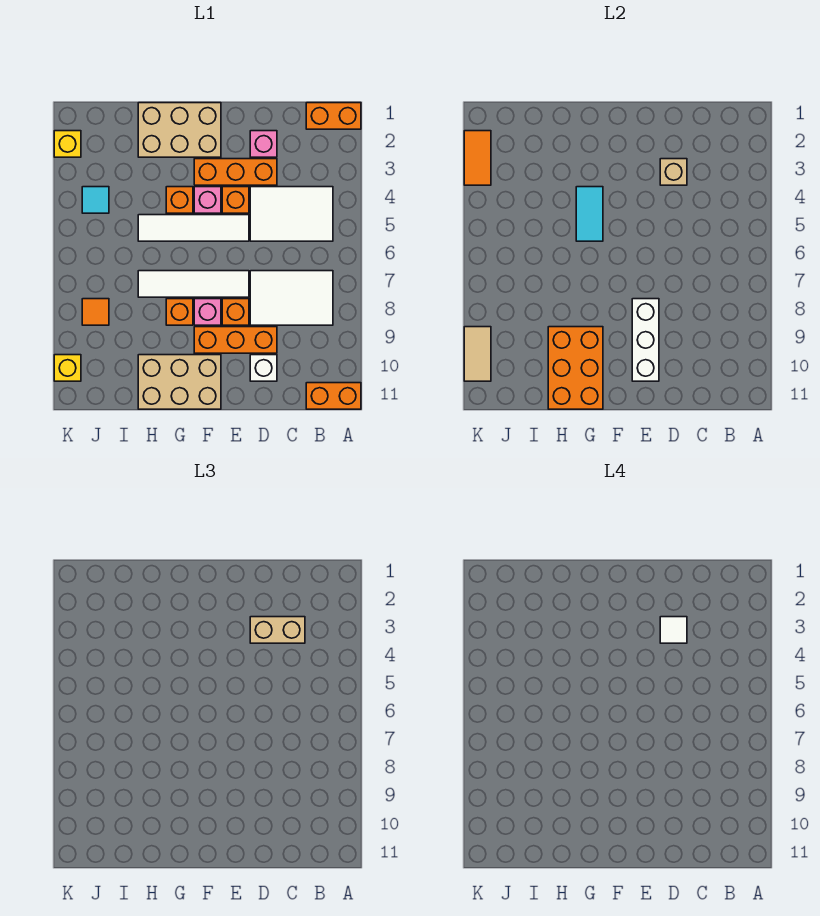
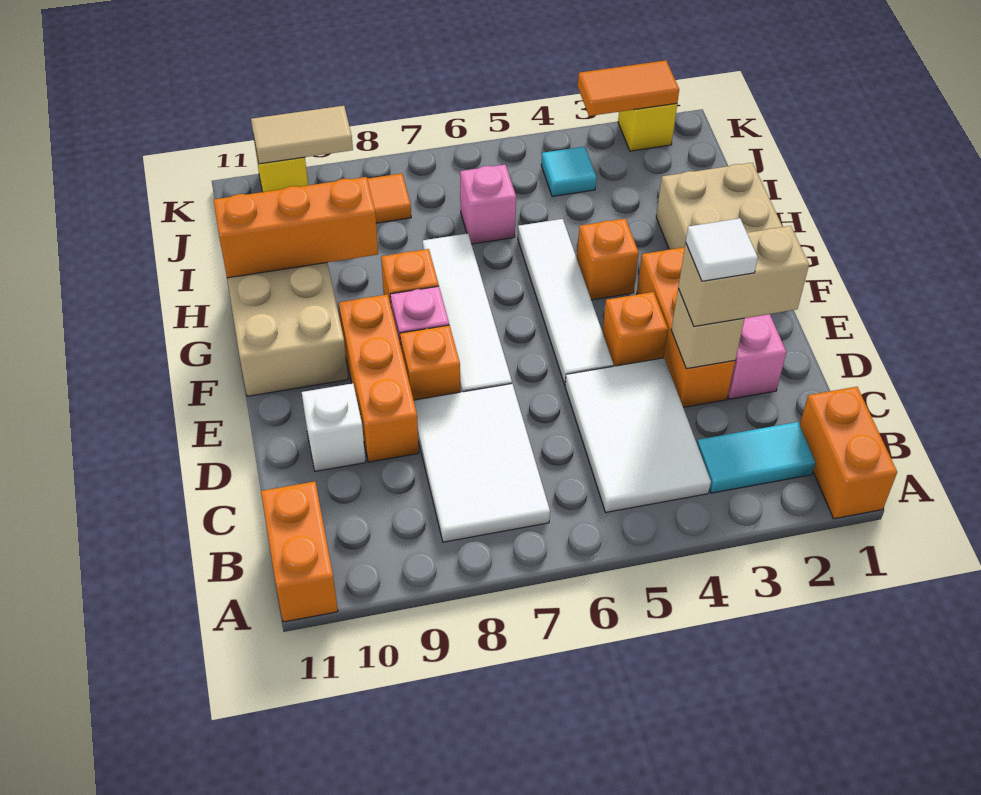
tan brick C3:D3 level 3 -> tan brick D2:D3 level 3
white brick E8:E10 level 2 -> none
pink brick F4 level 1 -> pink brick I6 level 1
cyan tile G4:G5 level 2 -> cyan tile B2:B3 level 1
orange brick G9:H11 level 2 -> orange brick H9:H11 level 2

